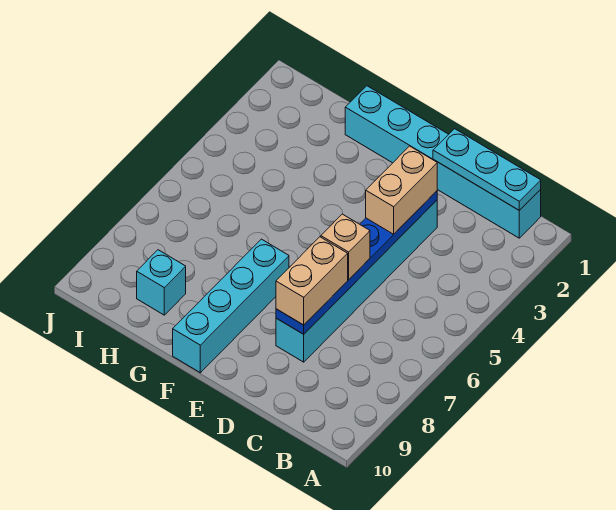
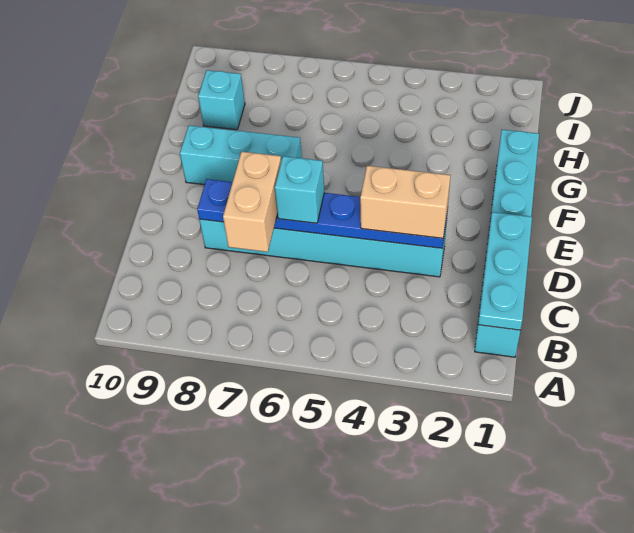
tan brick D6 level 3 -> cyan brick D6 level 3
tan brick D7:D8 level 3 -> tan brick C7:D7 level 3
cyan brick F7:F10 level 1 -> cyan brick F7:F9 level 1

